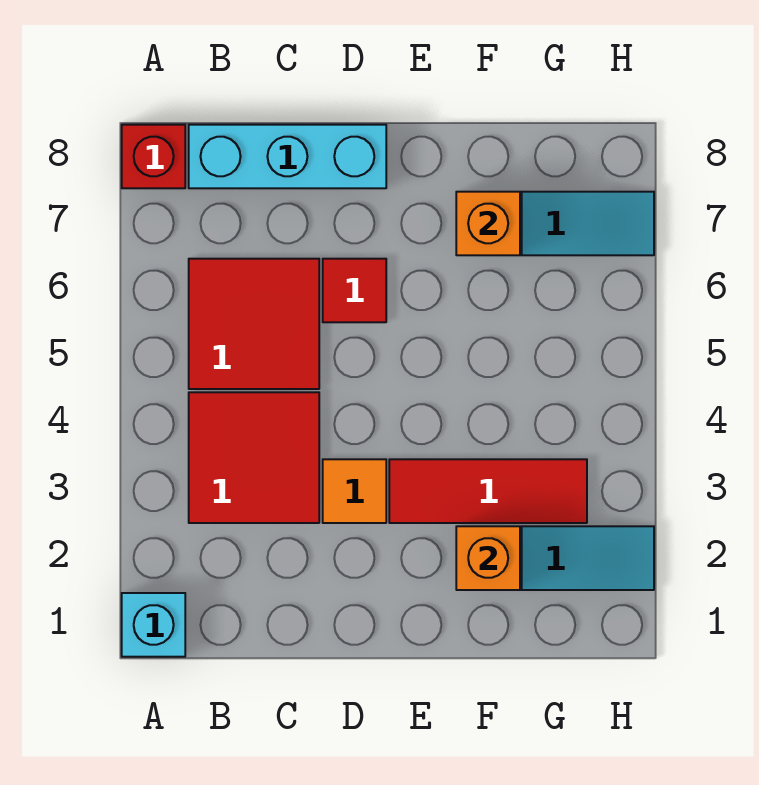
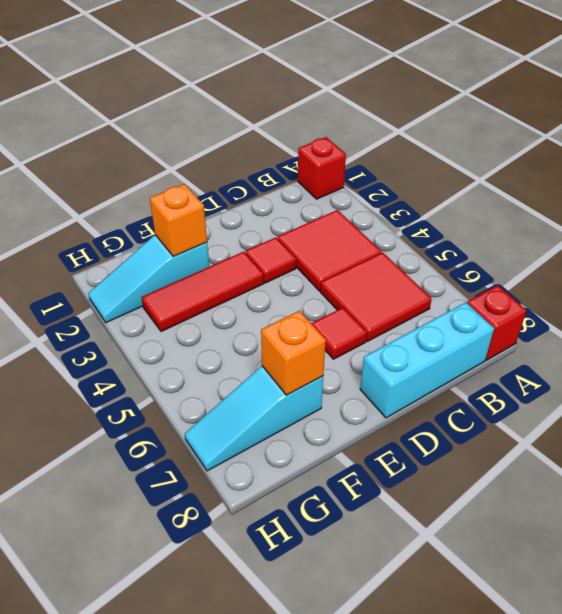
cyan brick A1 level 1 -> red brick A1 level 1
orange tile D3 level 1 -> red tile D3 level 1

